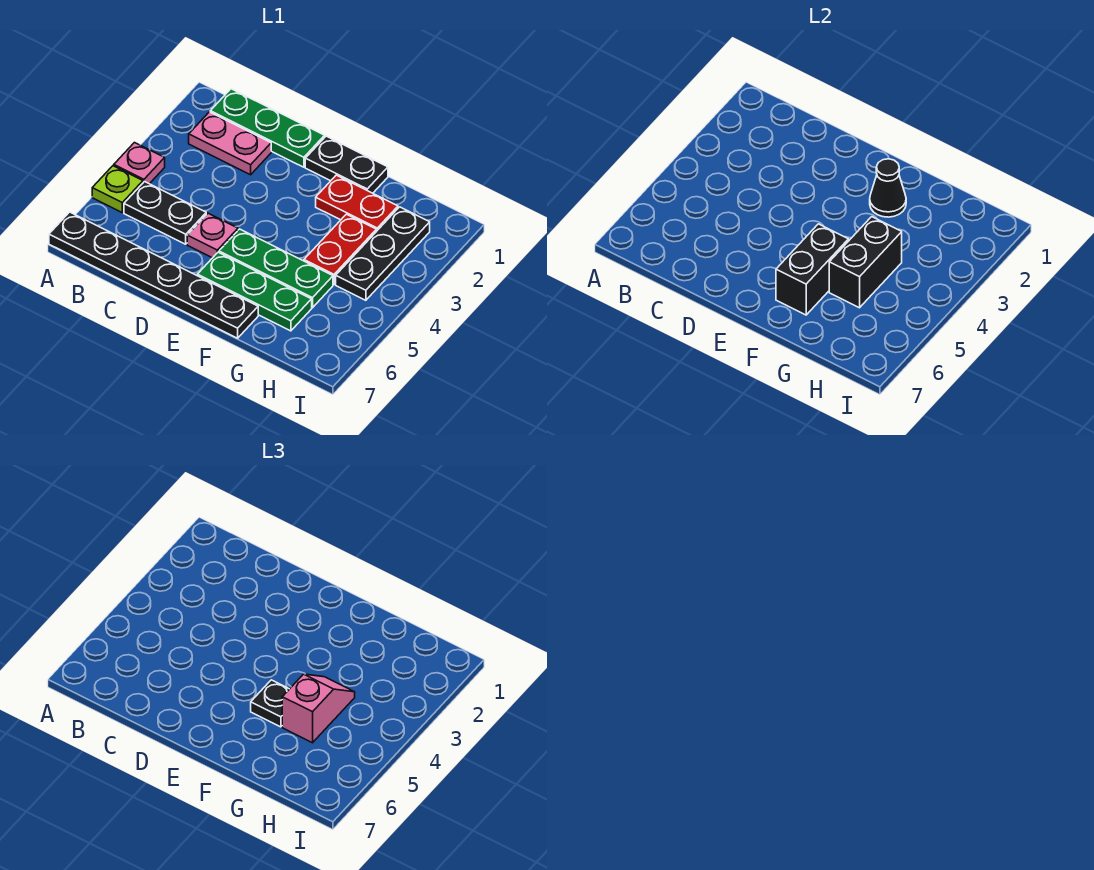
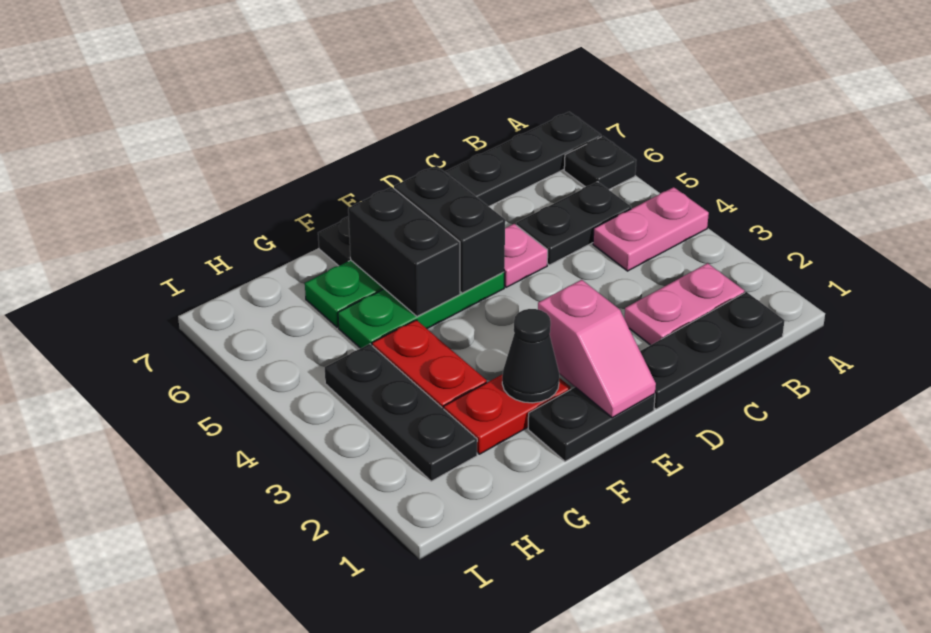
pink plate A4 level 1 -> pink plate A4:B4 level 1
lime plate A5 level 1 -> none
green plate B1:D1 level 1 -> black plate B1:D1 level 1
black plate F5 level 3 -> black plate A6 level 1
black brick G4:G5 level 2 -> black brick E5:E6 level 2
pink slope G4:G5 level 3 top 5 -> pink slope E1:E2 level 2 top 2

